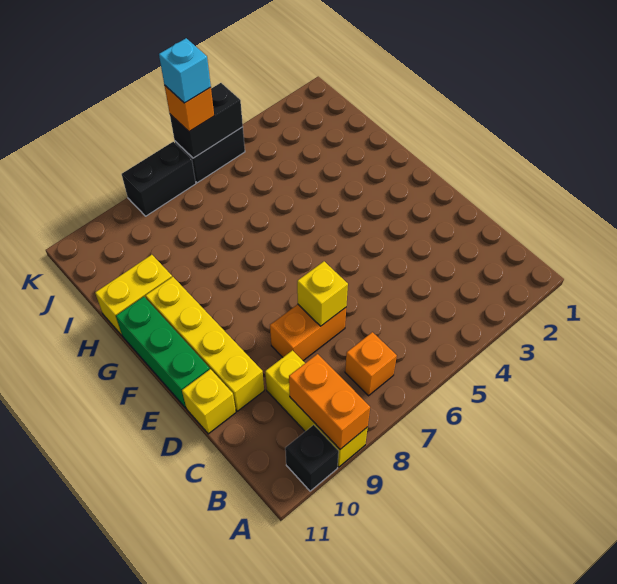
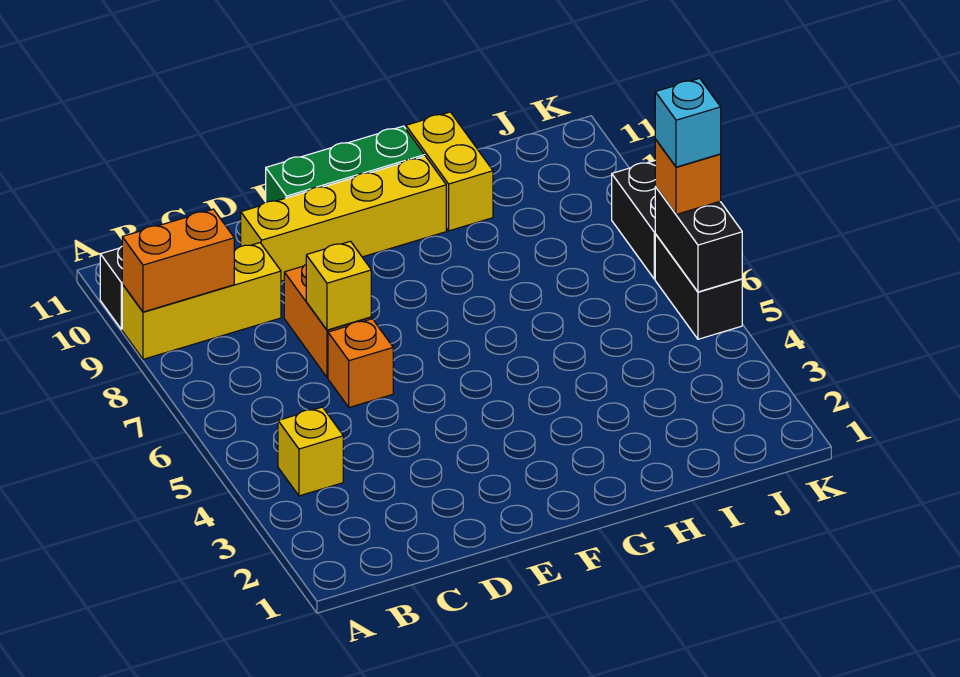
orange brick B7 level 1 -> orange brick D6 level 1
yellow brick D11 level 1 -> yellow brick B4 level 1

